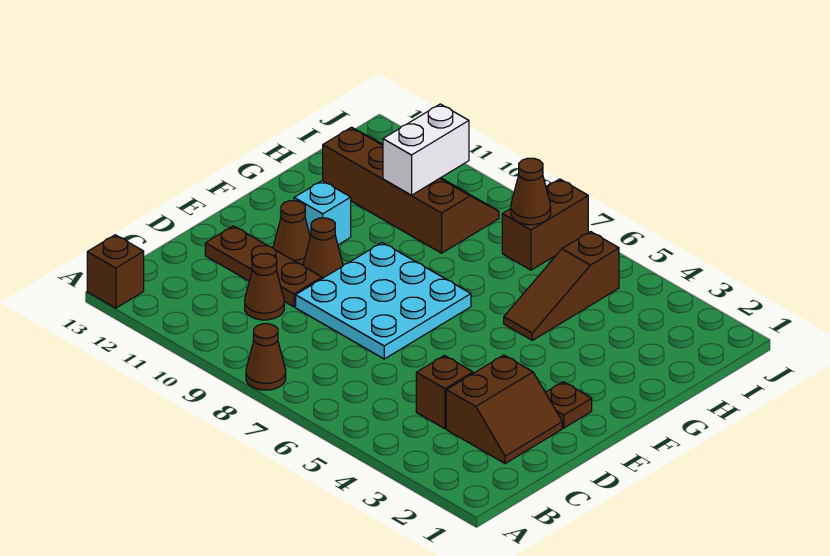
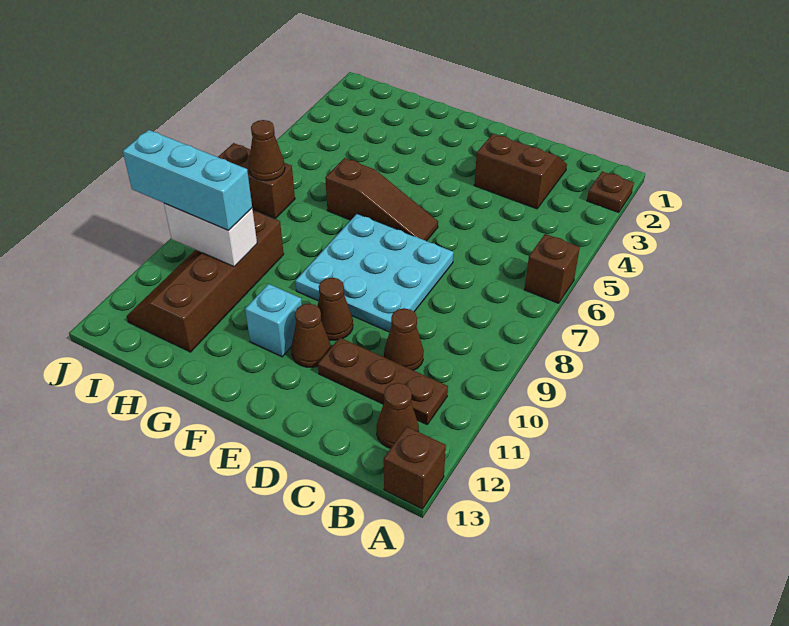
brown cone A8 level 1 -> brown cone B12 level 1
brown brick C4 level 1 -> brown brick A6 level 1
brown plate D10:D12 level 1 -> brown plate B11:D11 level 1
brown plate E2 level 1 -> brown plate A2 level 1
brown slope G5:I5 level 1 top I -> brown slope E6:G6 level 1 top G
none -> cyan brick H10:J10 level 3

